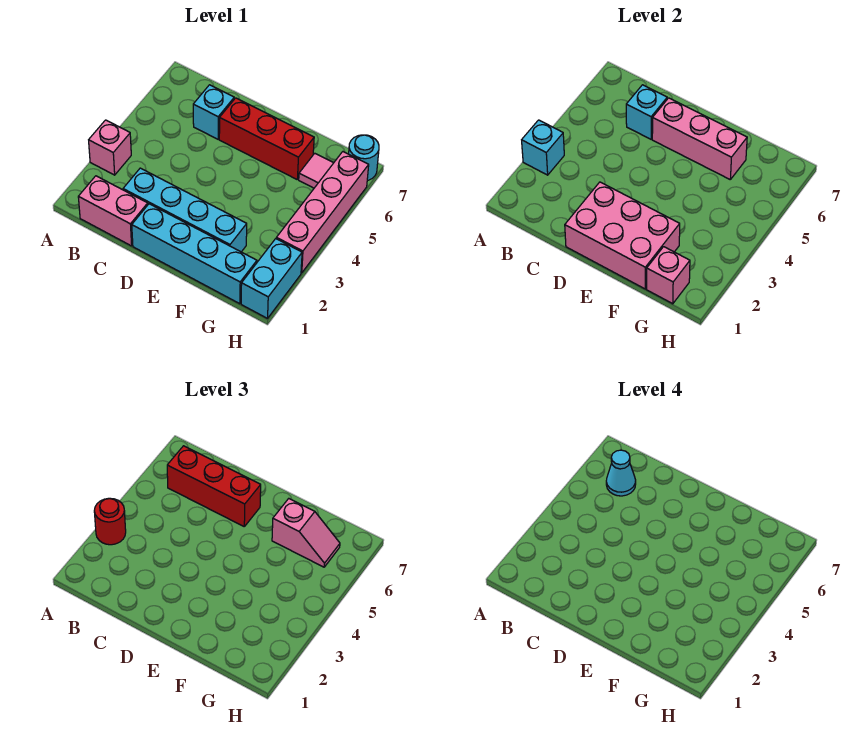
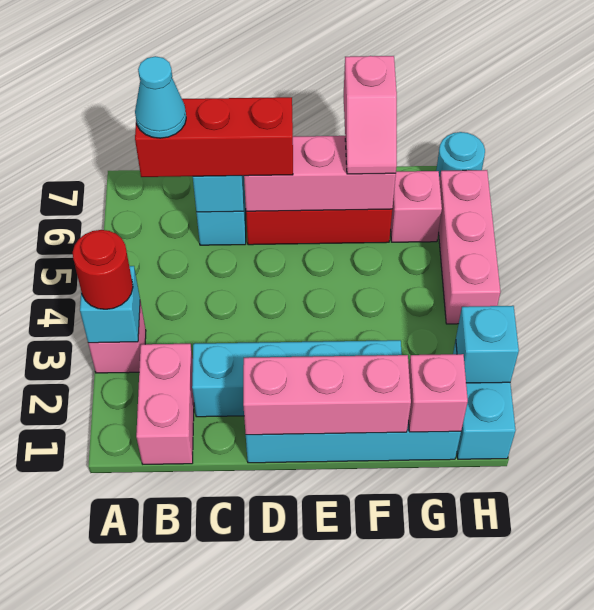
pink brick B1:C1 level 1 -> pink brick B1:B2 level 1
pink brick D1:F2 level 2 -> pink brick D1:F1 level 2
pink slope F6:G6 level 3 top F -> pink slope F6:F7 level 3 top 7
pink tile G6 level 1 -> pink brick G6 level 1
none -> cyan brick H2 level 2
pink brick H3:H6 level 1 -> pink brick H4:H6 level 1

